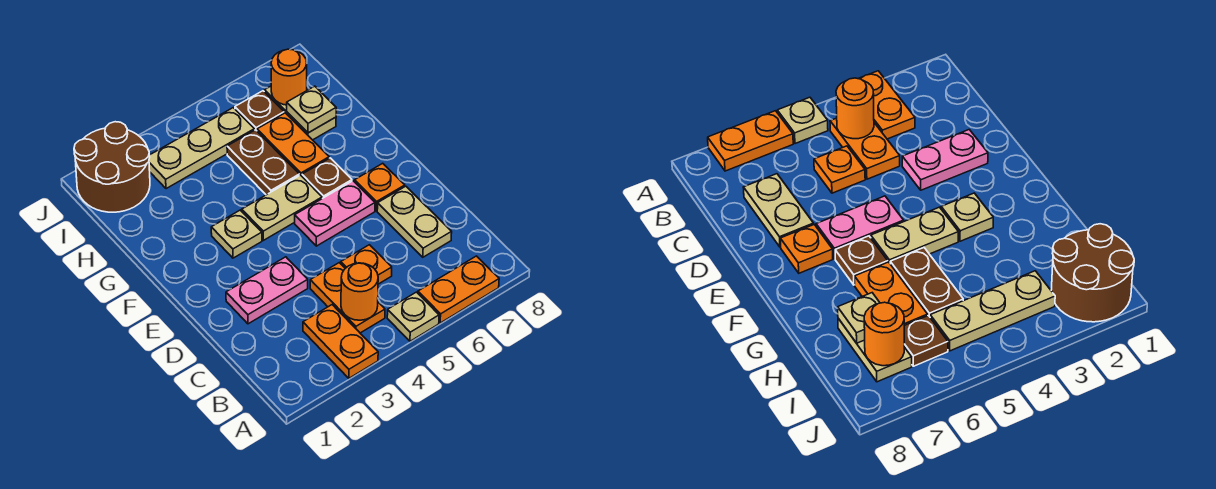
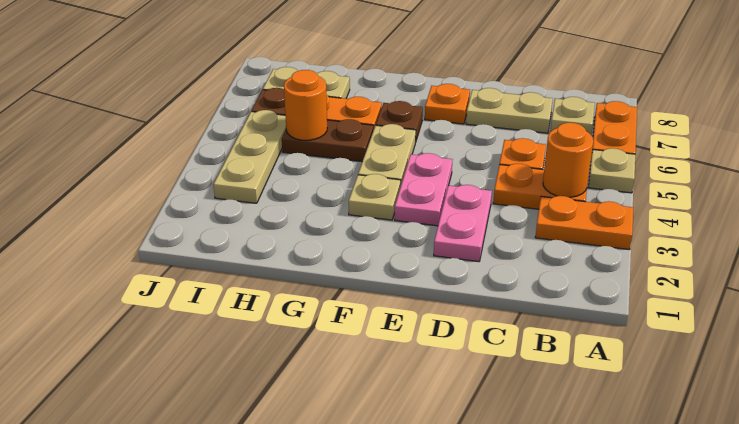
pink plate E5:E6 level 1 -> pink plate E3:E4 level 1
tan plate H7 level 2 -> tan plate B7 level 1
brown round brick I1:J2 level 1 -> none
orange round brick I7 level 2 -> orange round brick H5 level 2

